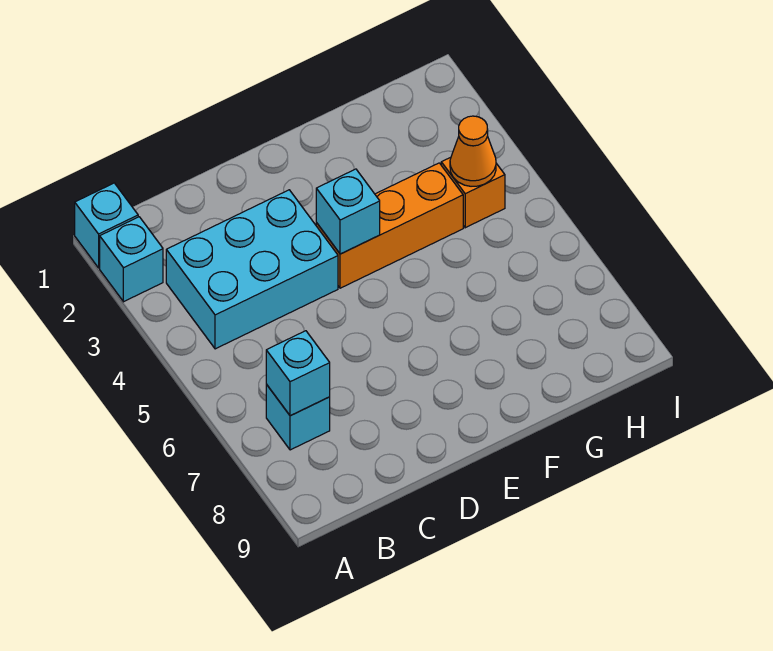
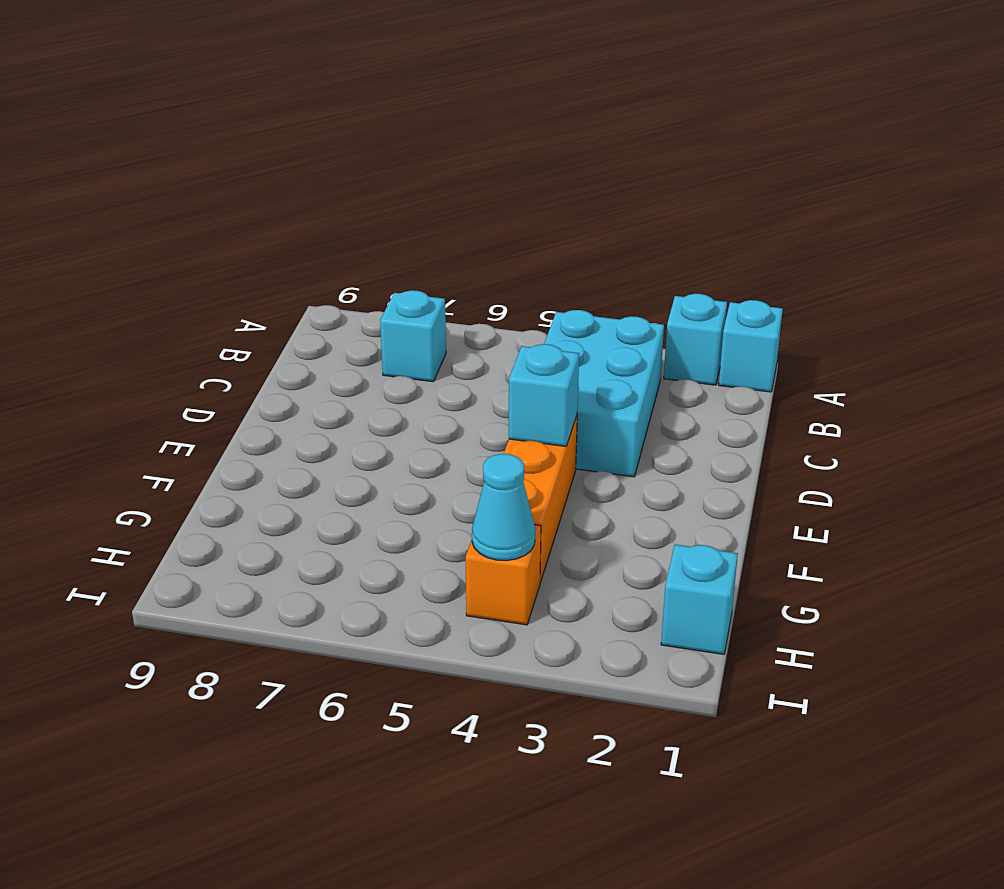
cyan brick B7 level 2 -> cyan brick H1 level 1
orange cone H4 level 2 -> cyan cone H4 level 2

